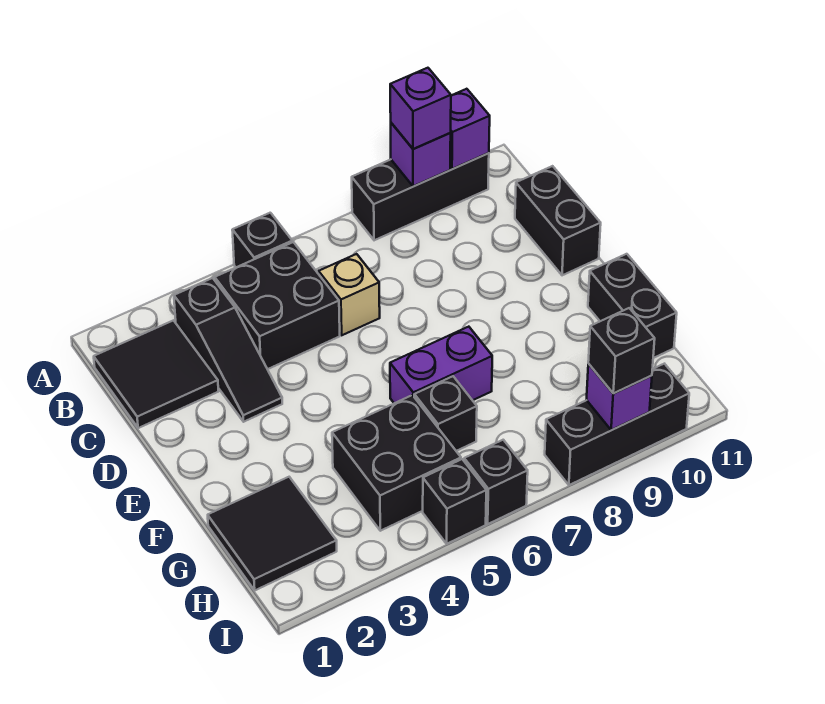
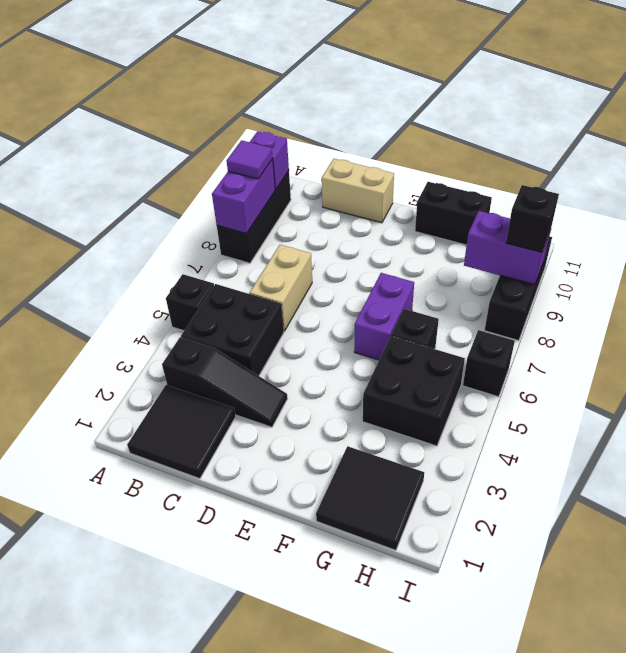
purple brick A9 level 2 -> purple brick A8:A9 level 2
purple brick A9 level 3 -> purple tile A9 level 3
tan brick C6 level 1 -> tan brick C6:C7 level 1
black brick C11:D11 level 1 -> tan brick C11:D11 level 1
black brick I5 level 1 -> none
purple brick I9 level 2 -> purple brick H9:I9 level 2

